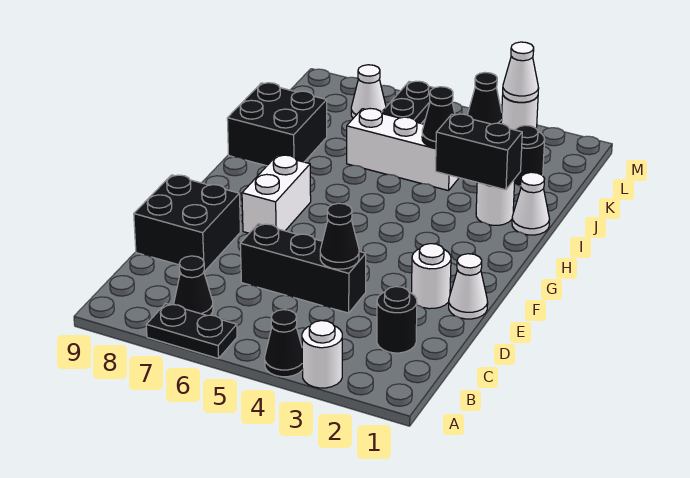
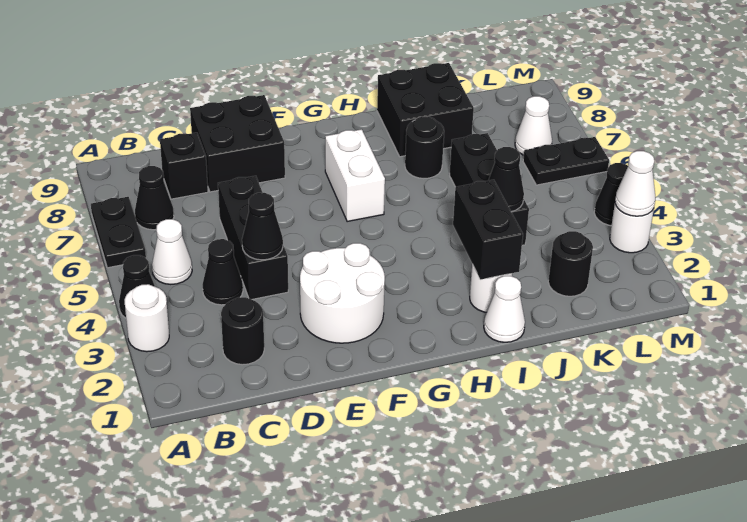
none -> black cone C4 level 1
none -> black brick C8 level 1
white cone E1 level 1 -> white cone B5 level 1
white round brick E2 level 1 -> white round brick E2:F3 level 1
white brick F7:G7 level 1 -> white brick G6:G7 level 1
none -> black round brick I7 level 1
white brick J4:J6 level 1 -> black brick J4:J6 level 1

